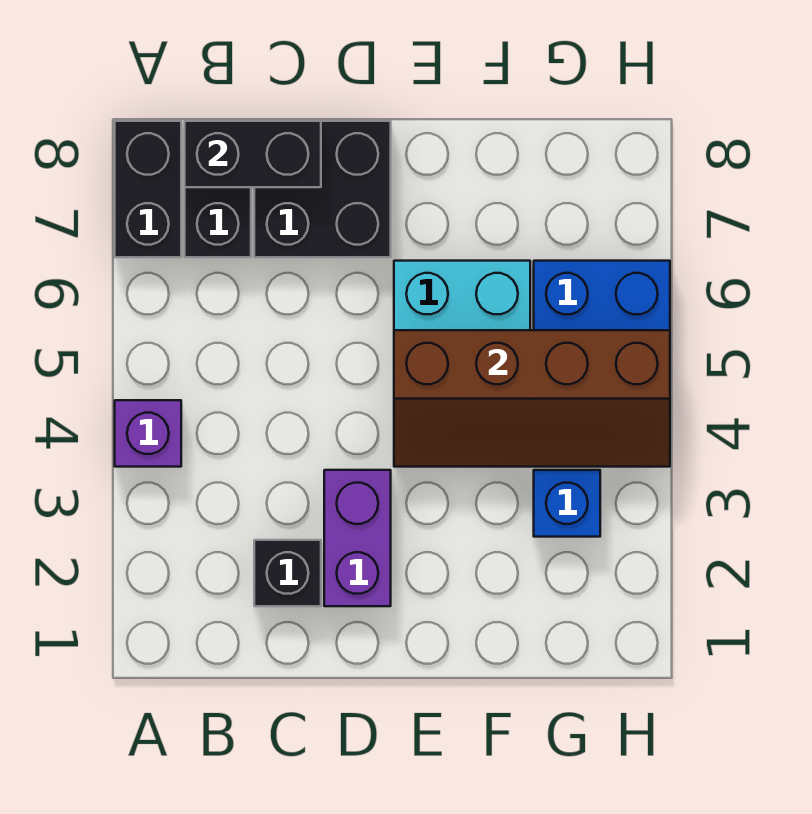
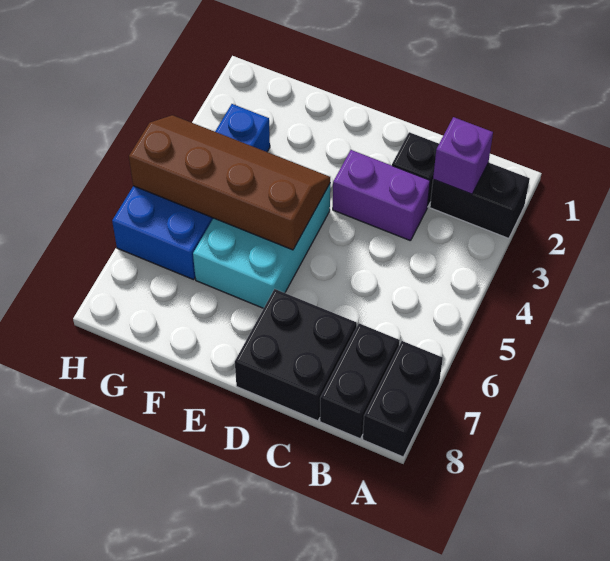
purple brick A4 level 1 -> purple brick B2 level 2
black brick B8:C8 level 2 -> black brick A2:B2 level 1
purple brick D2:D3 level 1 -> purple brick C3:D3 level 1

